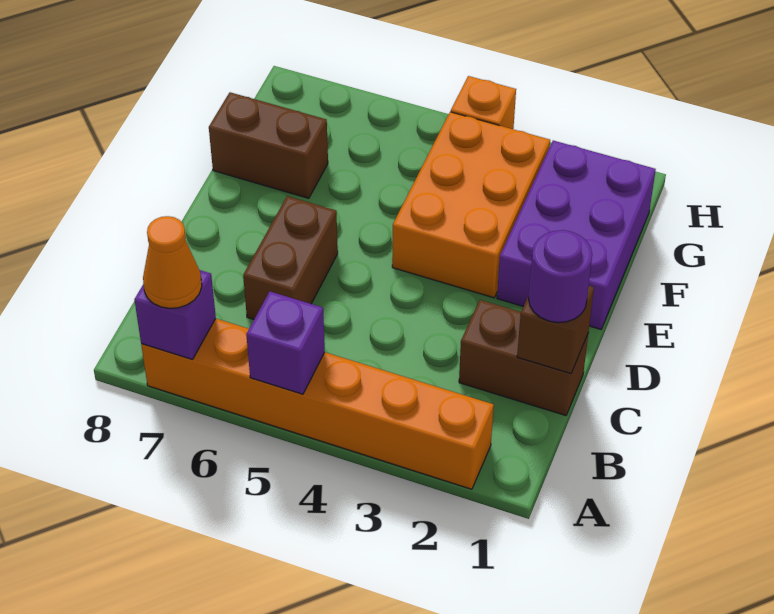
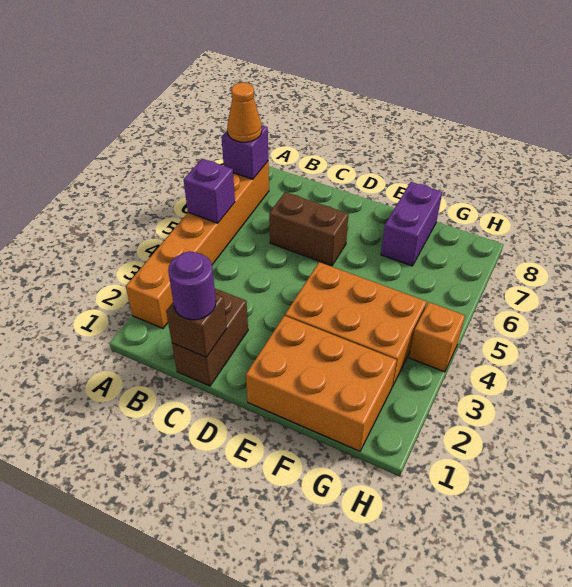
purple brick E1:G2 level 1 -> orange brick E1:G2 level 1
brown brick F7:F8 level 1 -> purple brick F7:F8 level 1

